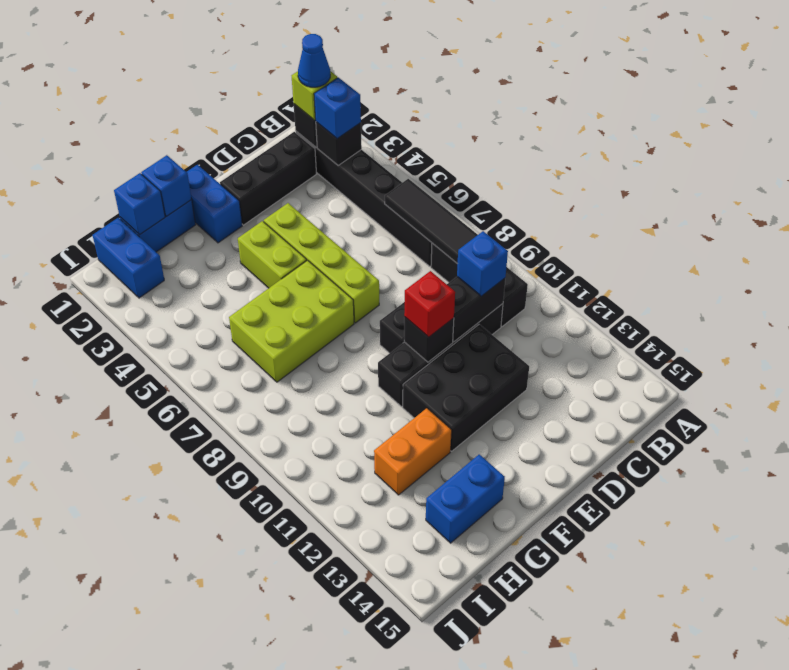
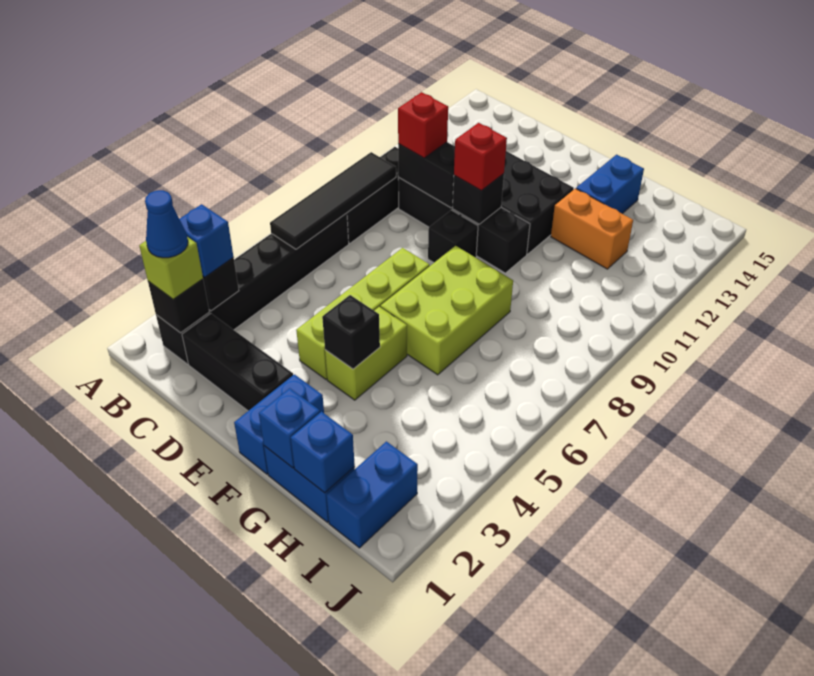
blue brick C10 level 3 -> red brick C10 level 3
none -> black brick F4 level 2
lime brick F6:H7 level 1 -> lime brick F6:G8 level 1
blue brick G14:H14 level 1 -> blue brick G13:G14 level 1

